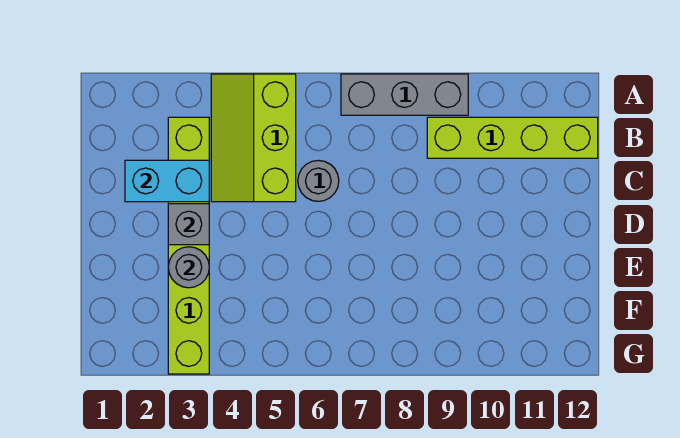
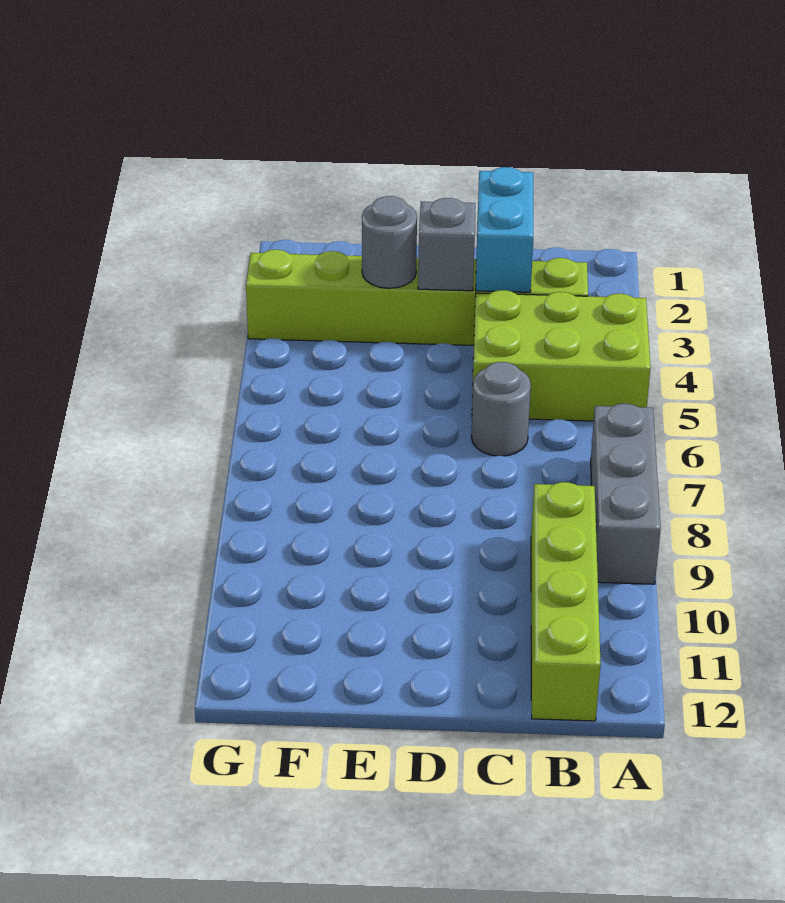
lime slope A4:C5 level 1 top 5 -> lime brick A4:C5 level 1

